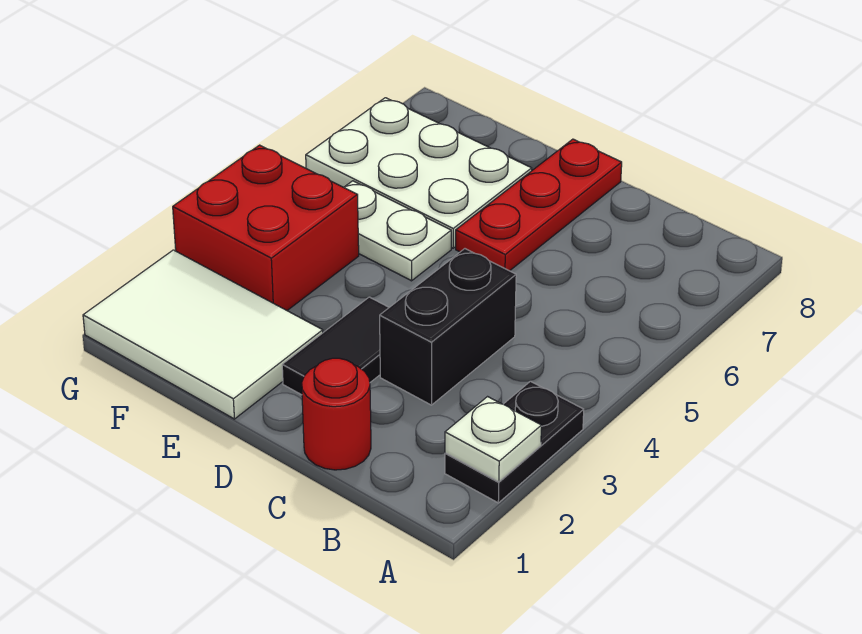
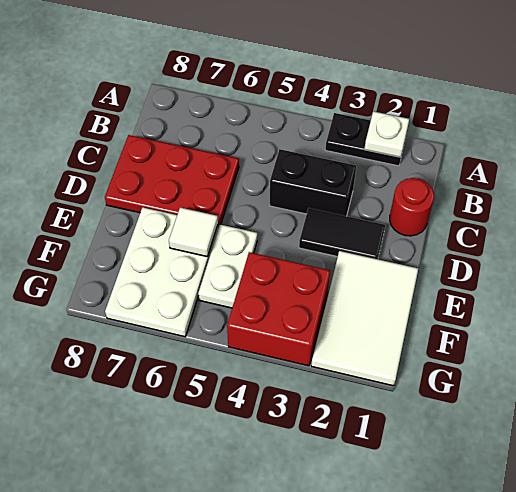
red plate D6:D8 level 1 -> red plate C6:D8 level 1
none -> white tile E6 level 2

